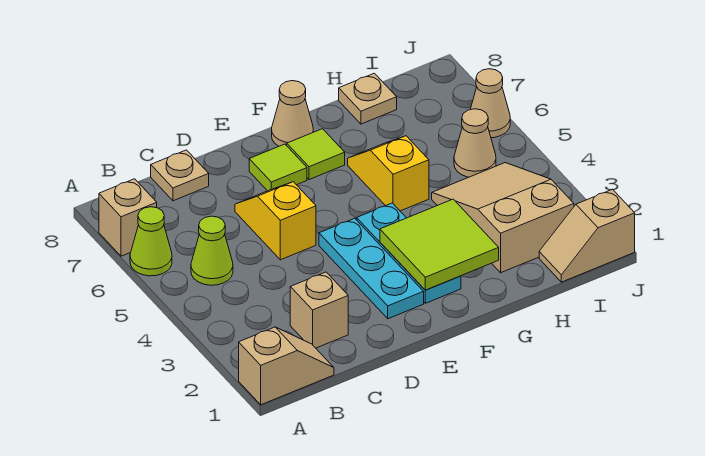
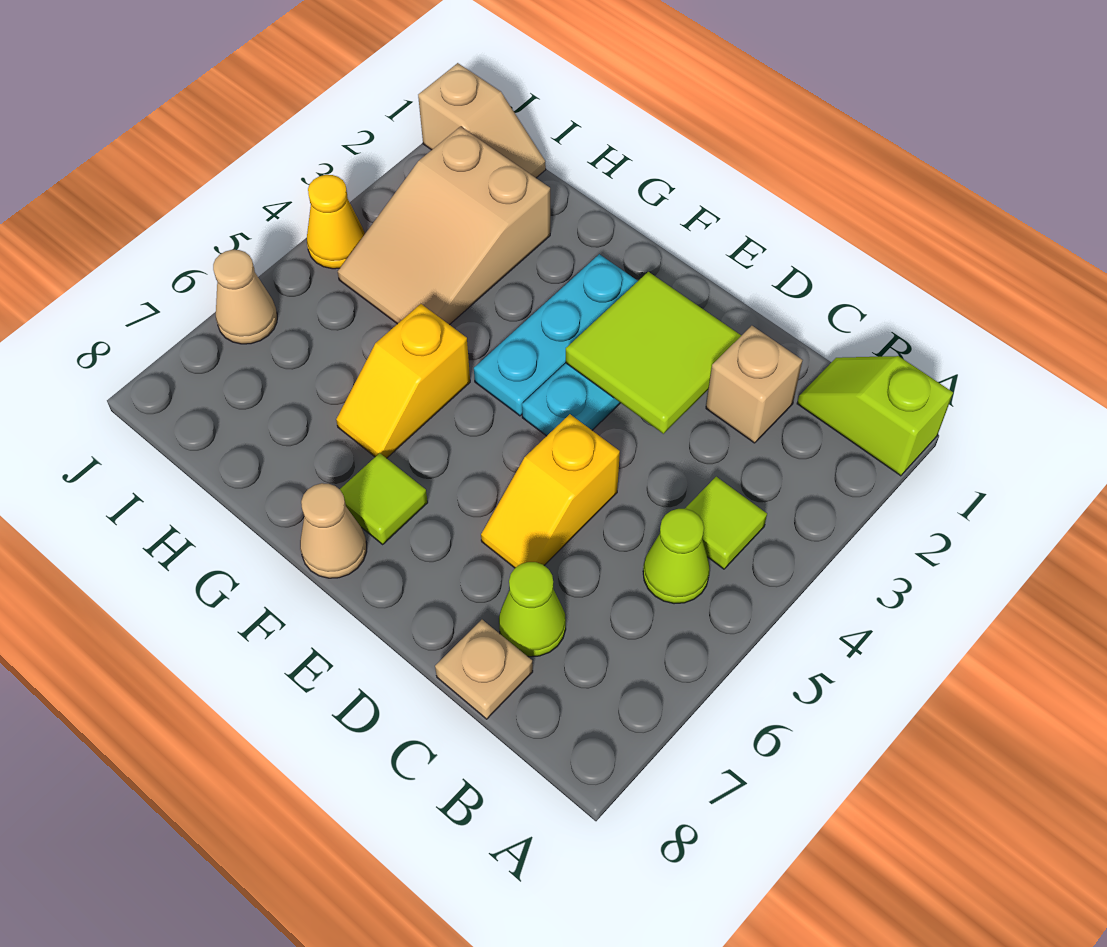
tan slope A1:B1 level 1 top A -> lime slope A1:B1 level 1 top A
lime cone A6 level 1 -> lime cone C7 level 1
tan brick A7 level 1 -> none
lime tile E7 level 1 -> lime tile B4 level 1
lime tile F2:G3 level 2 -> lime tile D2:E3 level 2
tan plate H8 level 1 -> none
tan cone I5 level 1 -> none
none -> yellow cone J4 level 1

